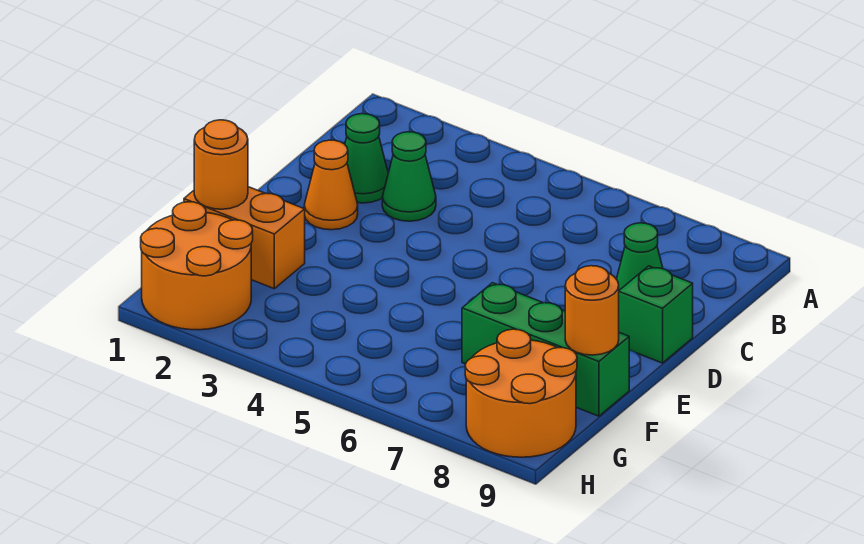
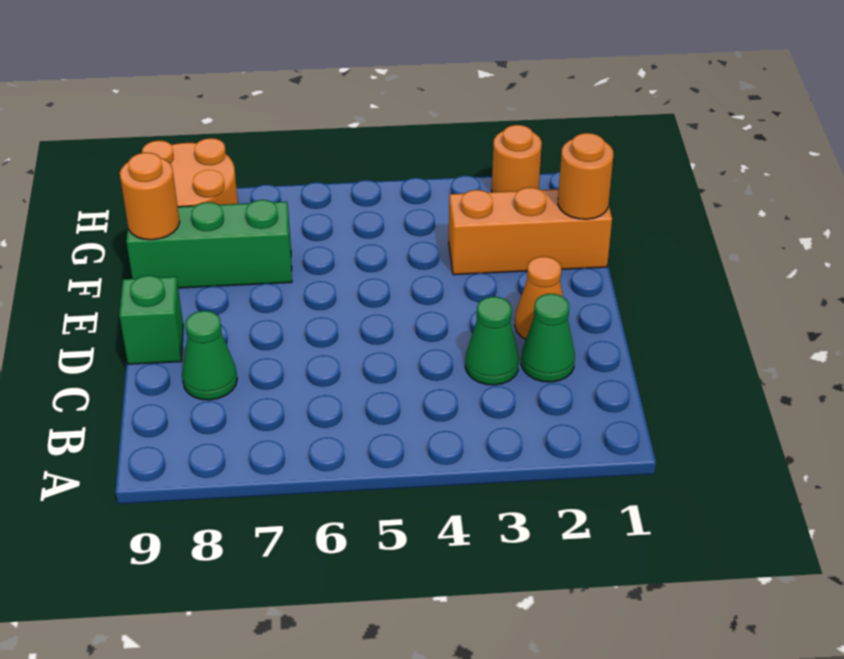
orange brick F1:F2 level 1 -> orange brick F1:F3 level 1
orange round brick G1:H2 level 1 -> orange round brick H2 level 1

